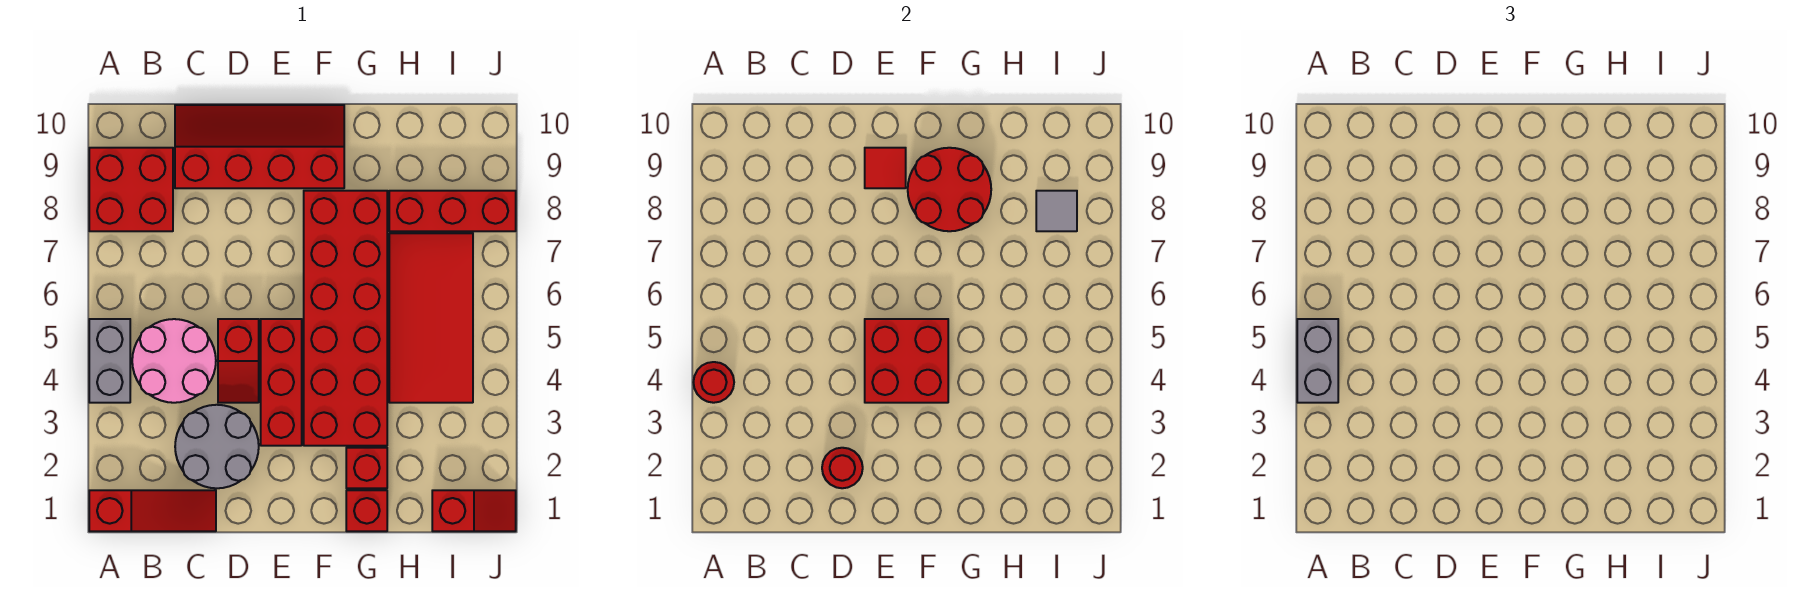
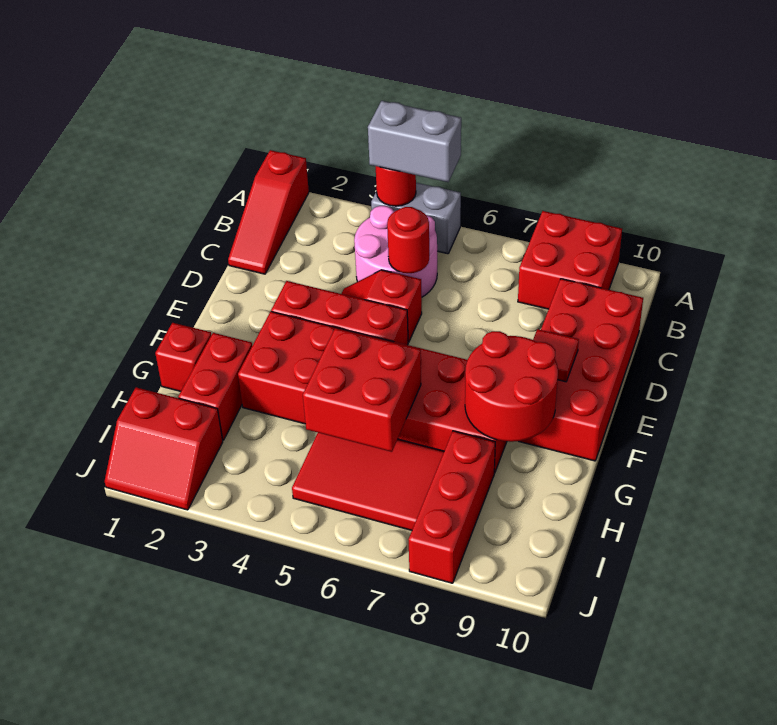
grey round brick C2:D3 level 1 -> none
red slope C9:F10 level 1 top 9 -> red brick C9:F10 level 1
red round brick D2 level 2 -> red round brick C5 level 2
red brick E4:F5 level 2 -> red brick G5:H6 level 2
red brick G2 level 1 -> red brick G2:H2 level 1
red tile H4:I7 level 1 -> red tile H5:I7 level 1
red slope I1:J1 level 1 top I -> red slope I1:J2 level 1 top I
grey tile I8 level 2 -> none

